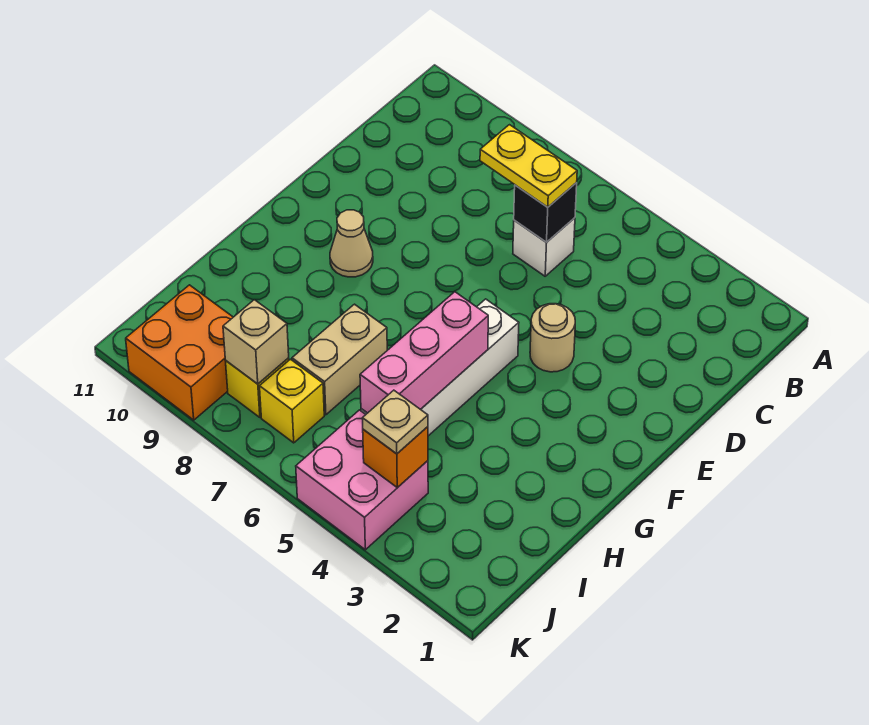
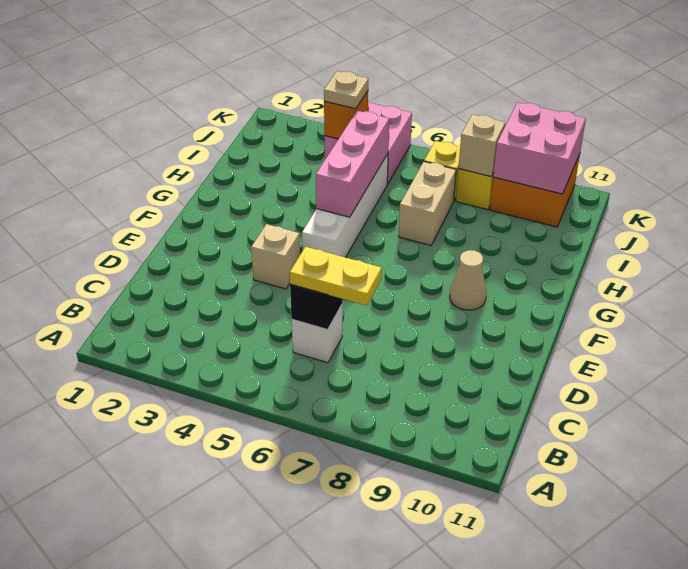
tan round brick E4 level 1 -> tan brick E4 level 1
none -> pink brick J9:K10 level 2

